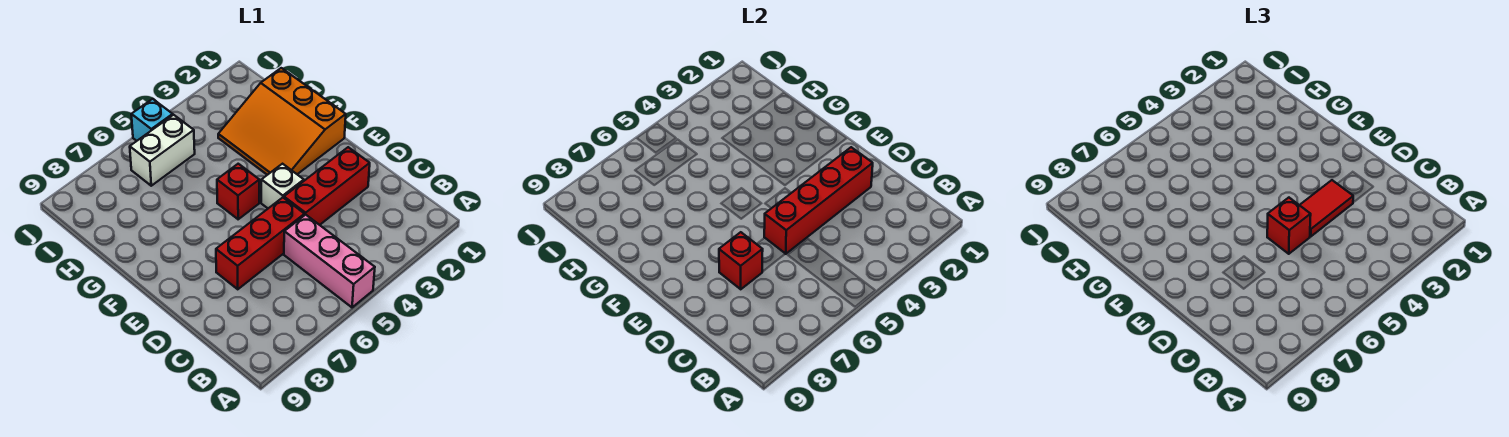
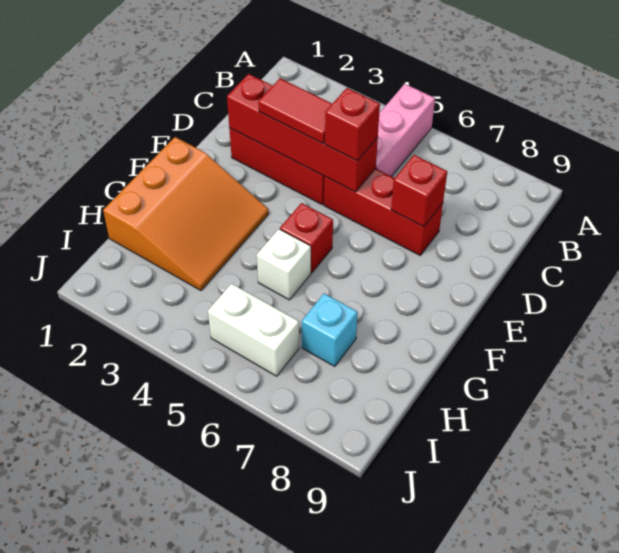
white brick E4 level 1 -> white brick G5 level 1
cyan brick J5 level 1 -> cyan brick H7 level 1

